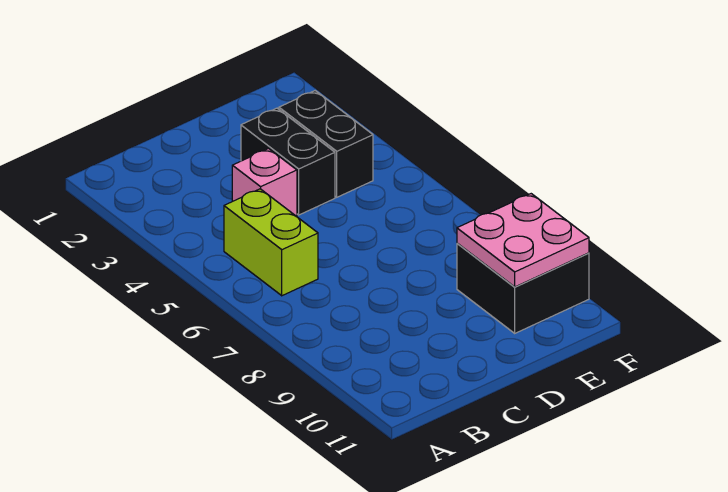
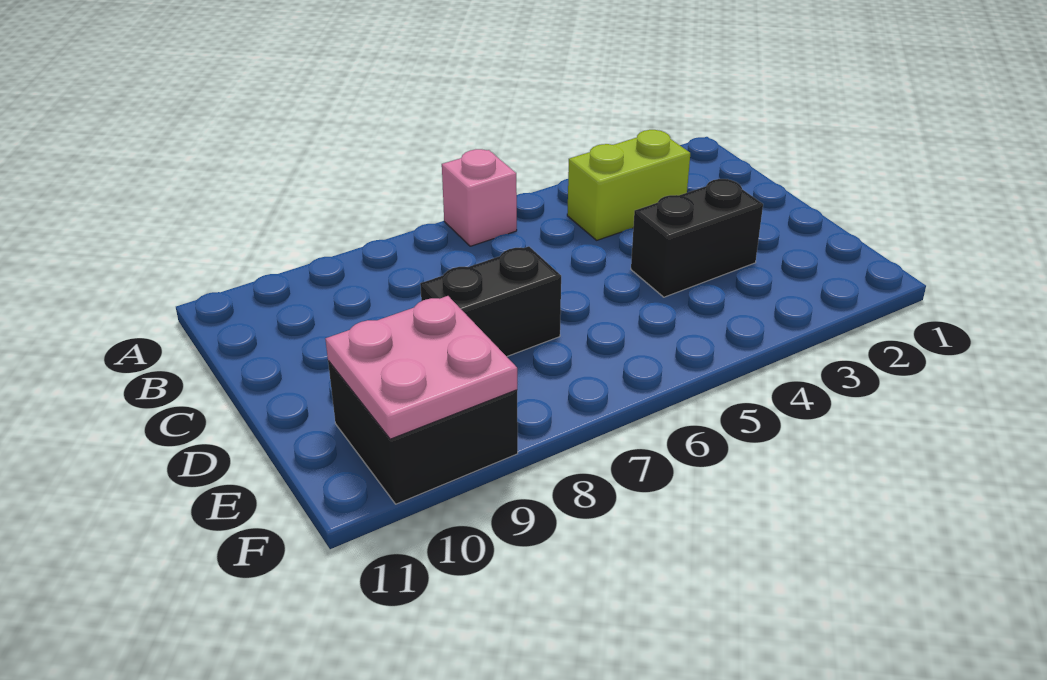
lime brick B5:B6 level 1 -> lime brick B3:B4 level 1
pink brick C4 level 1 -> pink brick A6 level 1
black brick E3:E4 level 1 -> black brick D7:D8 level 1

